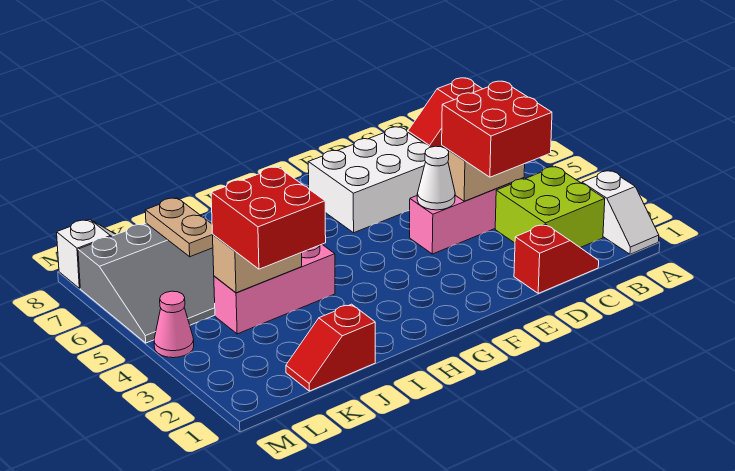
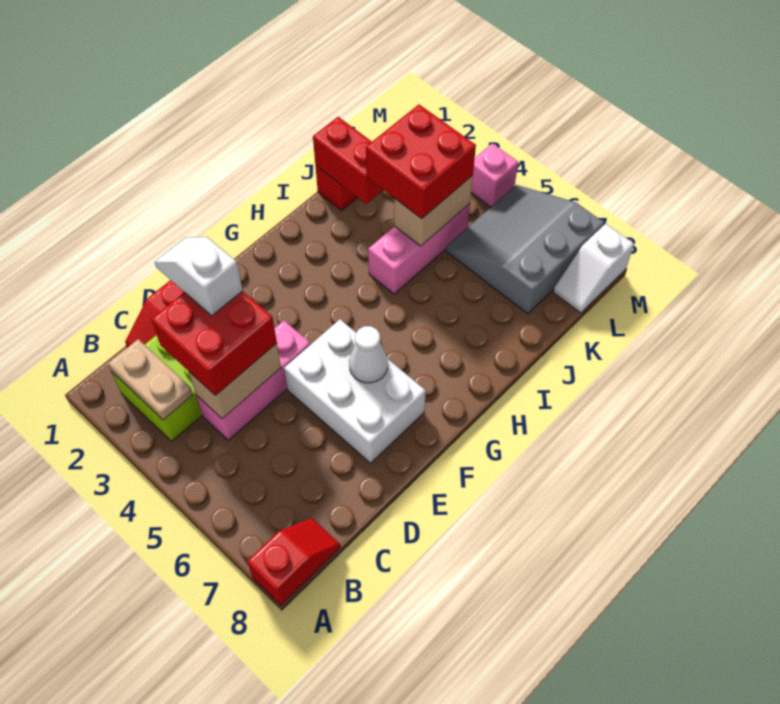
white slope A1:A2 level 1 top 2 -> white slope D2:D3 level 4 top 3
white brick D6:F7 level 1 -> white brick E5:F7 level 1
white cone E4 level 2 -> white cone F6 level 2
none -> red brick J1:J2 level 2
tan plate K6:K7 level 2 -> tan plate B2:B3 level 2
pink cone M4 level 1 -> pink brick M4 level 1

